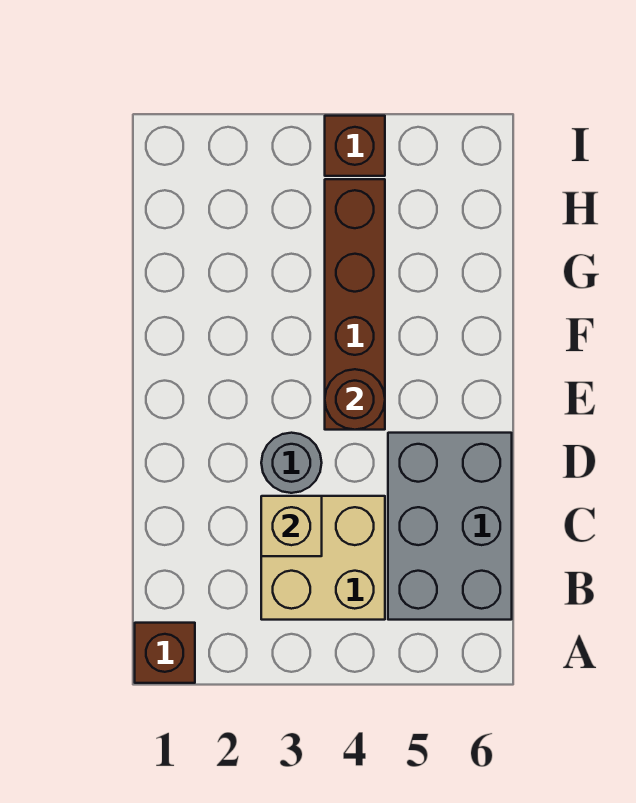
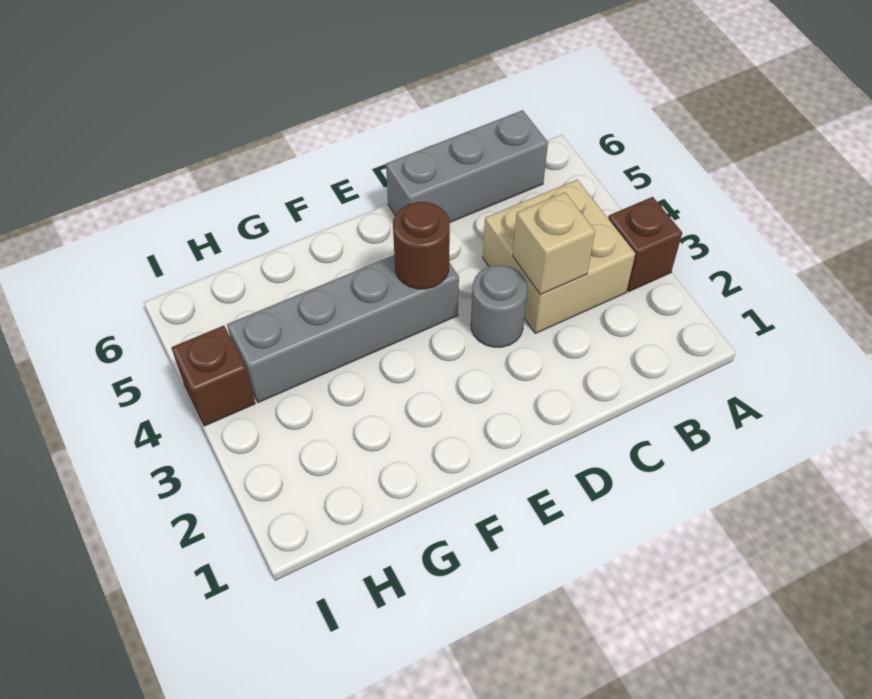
brown brick A1 level 1 -> brown brick A3 level 1
grey brick B5:D6 level 1 -> grey brick B6:D6 level 1
brown brick E4:H4 level 1 -> grey brick E4:H4 level 1

